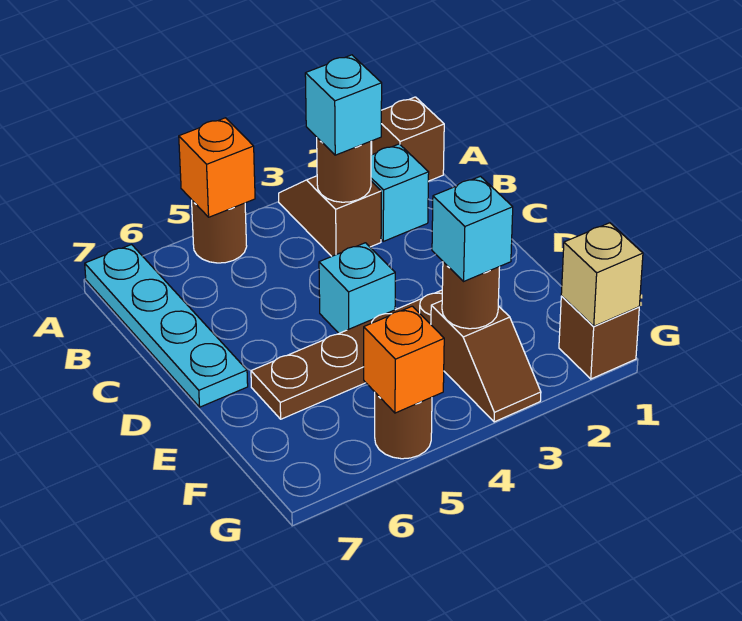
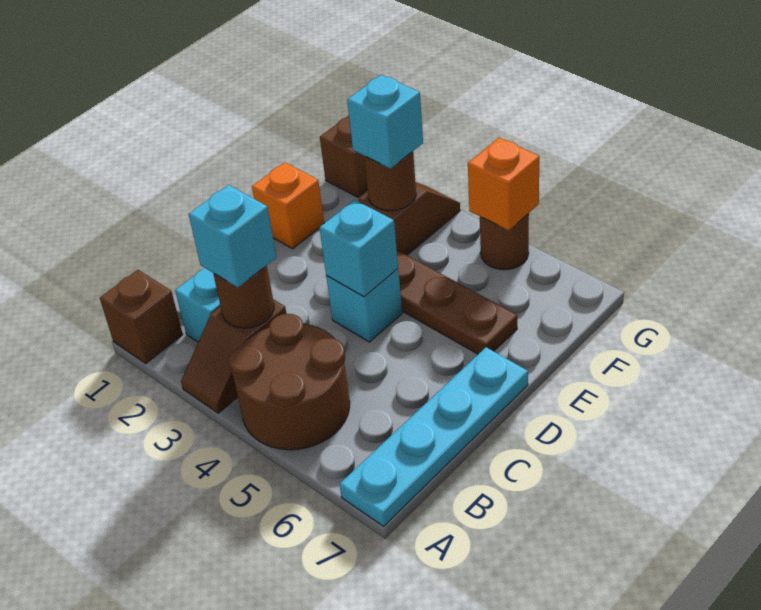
brown round brick A5 level 1 -> brown round brick A4:B5 level 1
orange brick A5 level 2 -> orange brick E1 level 1
none -> cyan brick D4 level 2
tan brick G1 level 2 -> none

